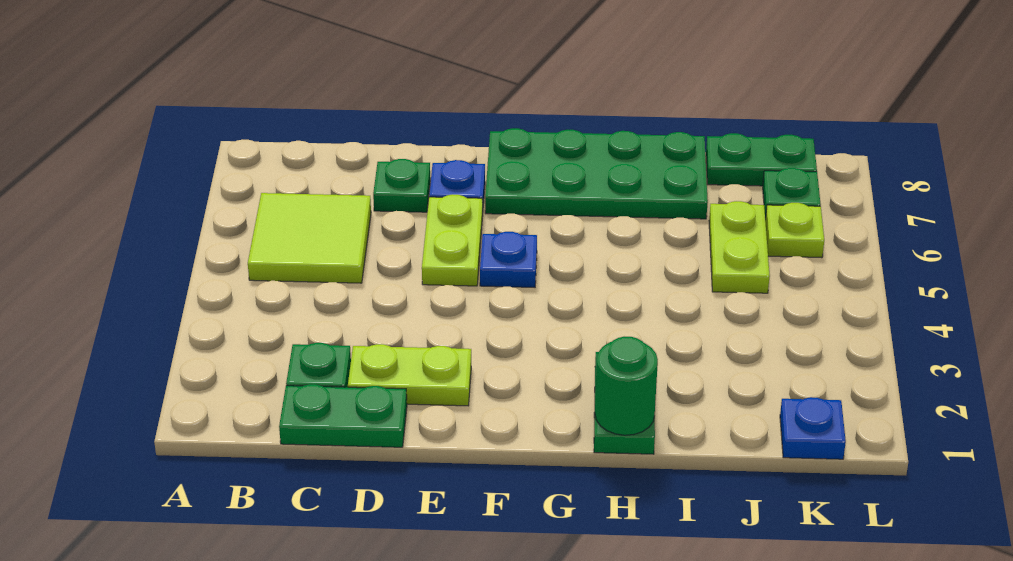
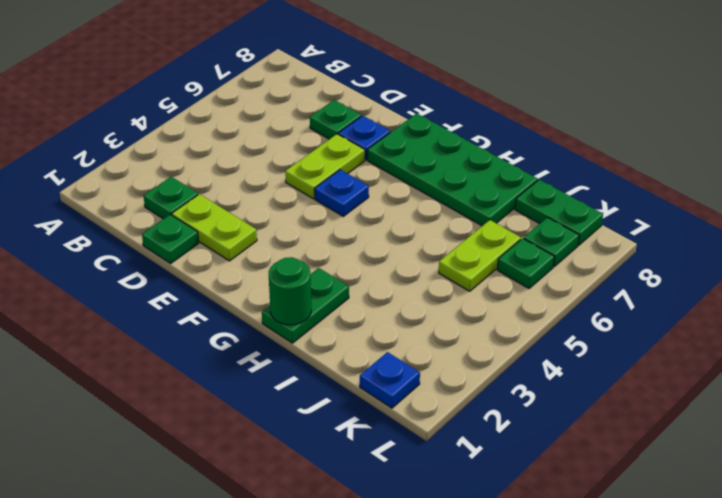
lime tile B5:C6 level 1 -> none
green plate C1:D1 level 1 -> green plate D1 level 1
lime plate K6 level 1 -> green plate K6 level 1

